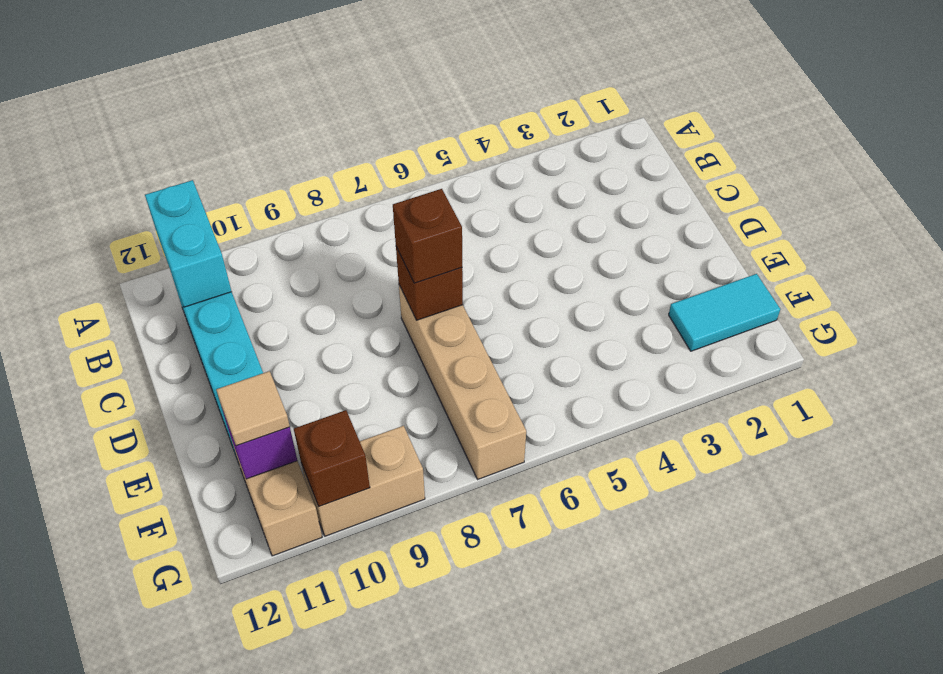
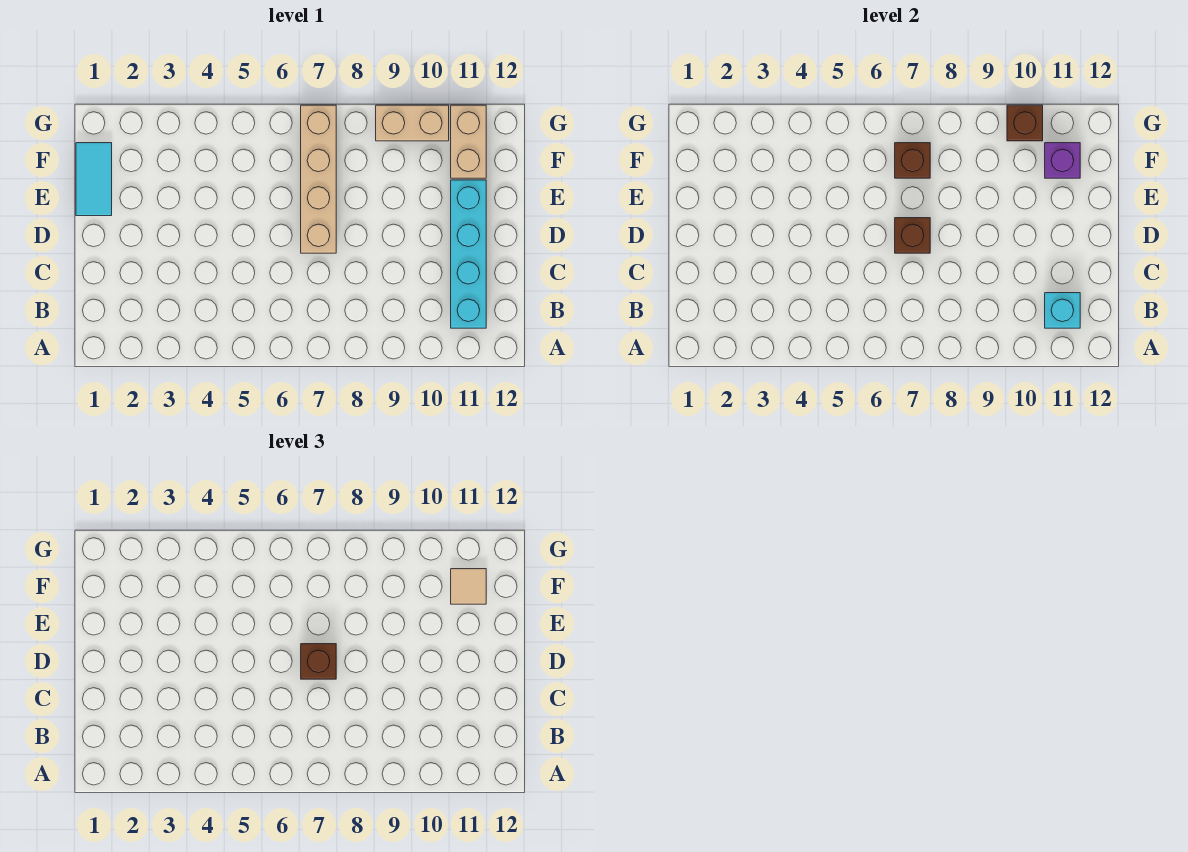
cyan brick A11:B11 level 2 -> cyan brick B11 level 2
cyan tile F1:F2 level 1 -> cyan tile E1:F1 level 1
none -> brown brick F7 level 2

